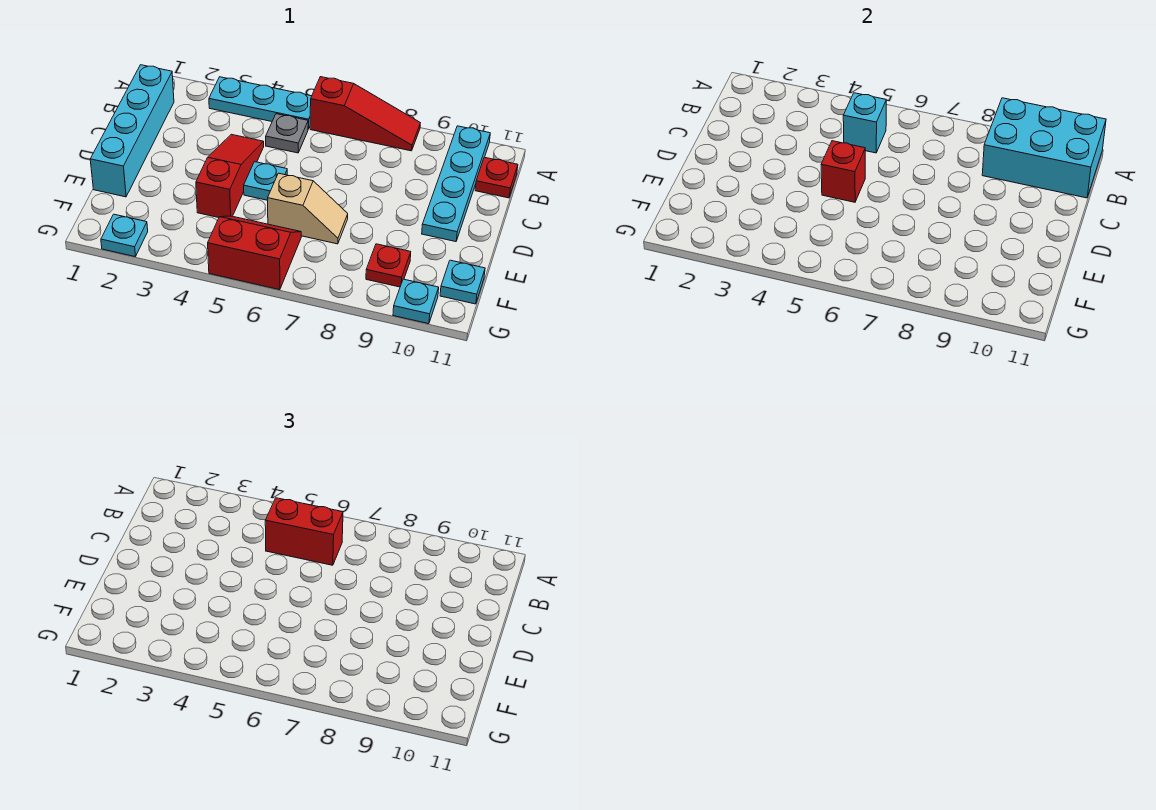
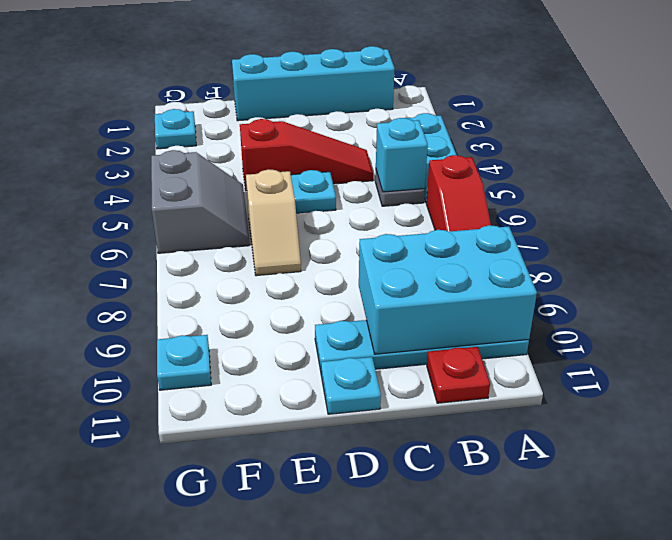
cyan brick A9:B11 level 2 -> cyan brick A9:C10 level 2
red brick B5:B6 level 3 -> none
red brick D5 level 2 -> none
red slope F5:G6 level 1 top G -> grey slope F5:G6 level 1 top G
red plate F9 level 1 -> none
cyan plate F11 level 1 -> cyan plate D11 level 1

